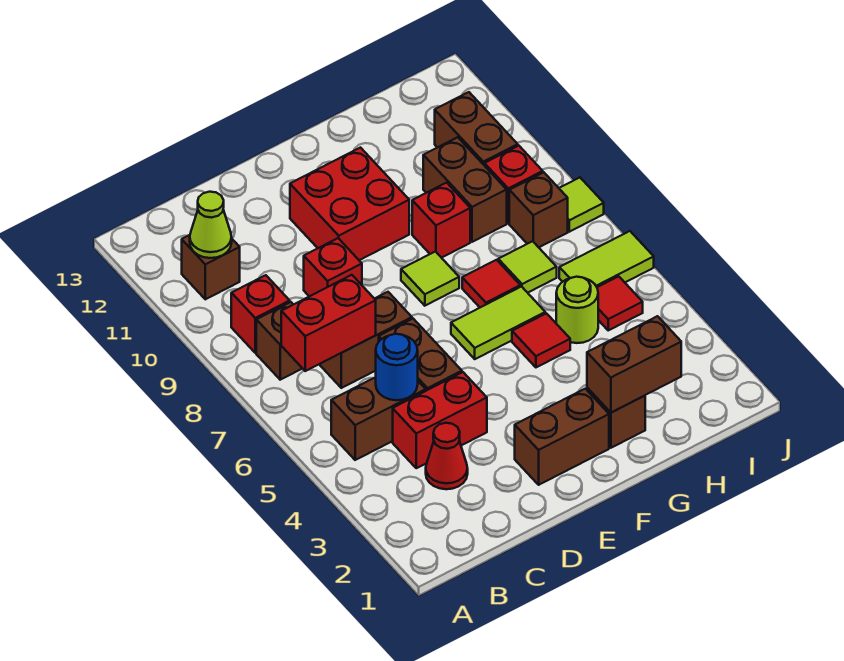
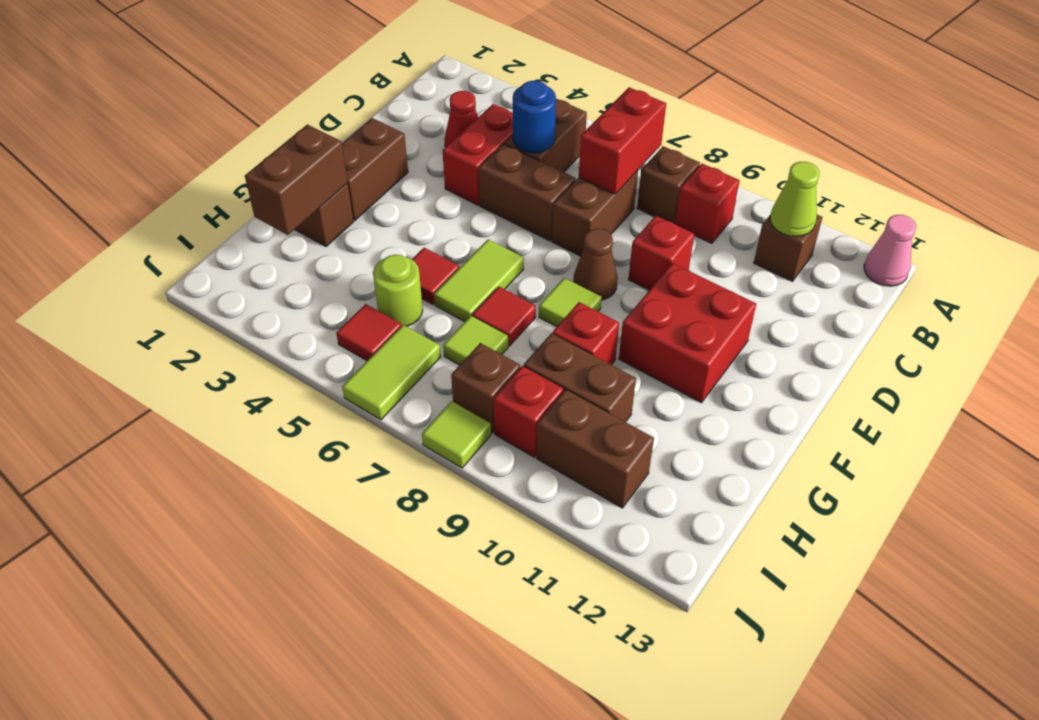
none -> pink cone A13 level 1
none -> brown cone E8 level 1

